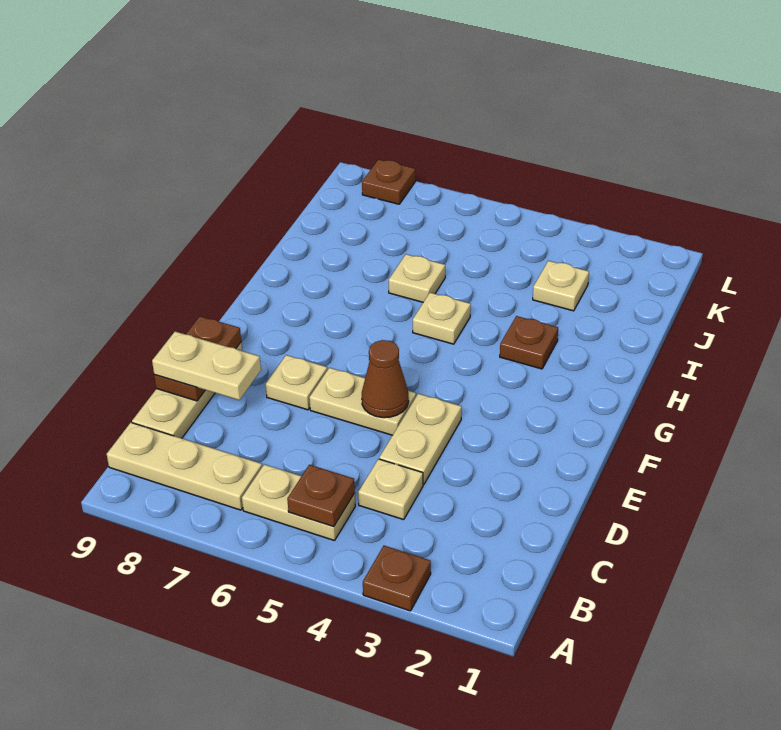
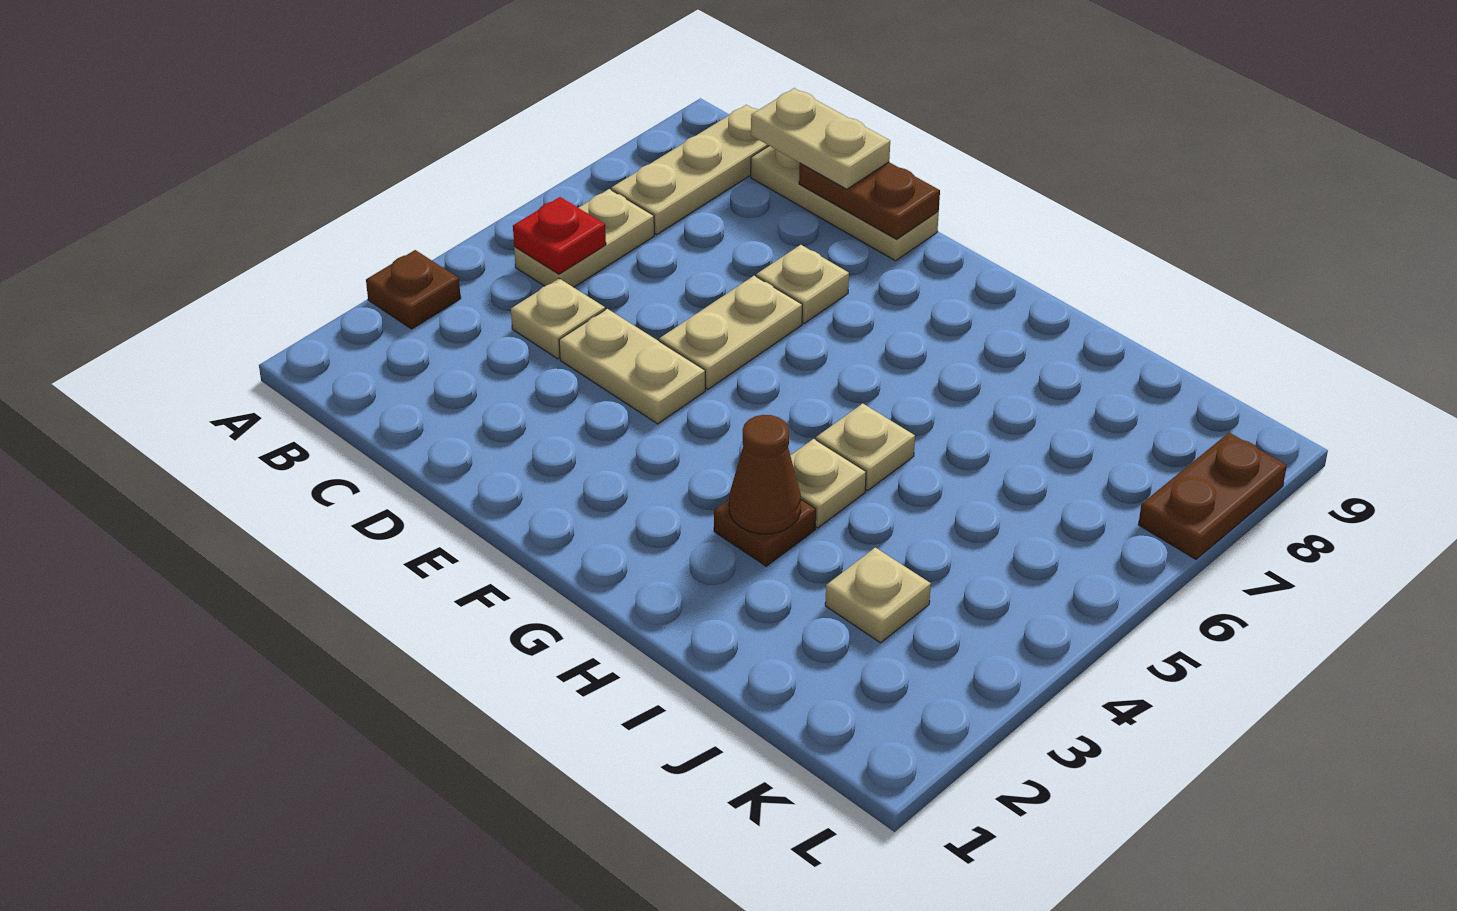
brown plate B5 level 2 -> red plate B5 level 2
tan plate D8:D9 level 3 -> tan plate C9:D9 level 3
brown cone E5 level 2 -> brown cone H3 level 2
tan plate I6 level 1 -> tan plate H4 level 1
brown plate L8 level 1 -> brown plate L7:L8 level 1

